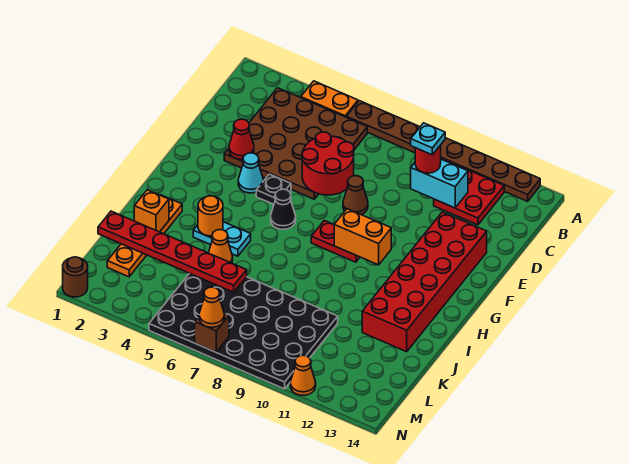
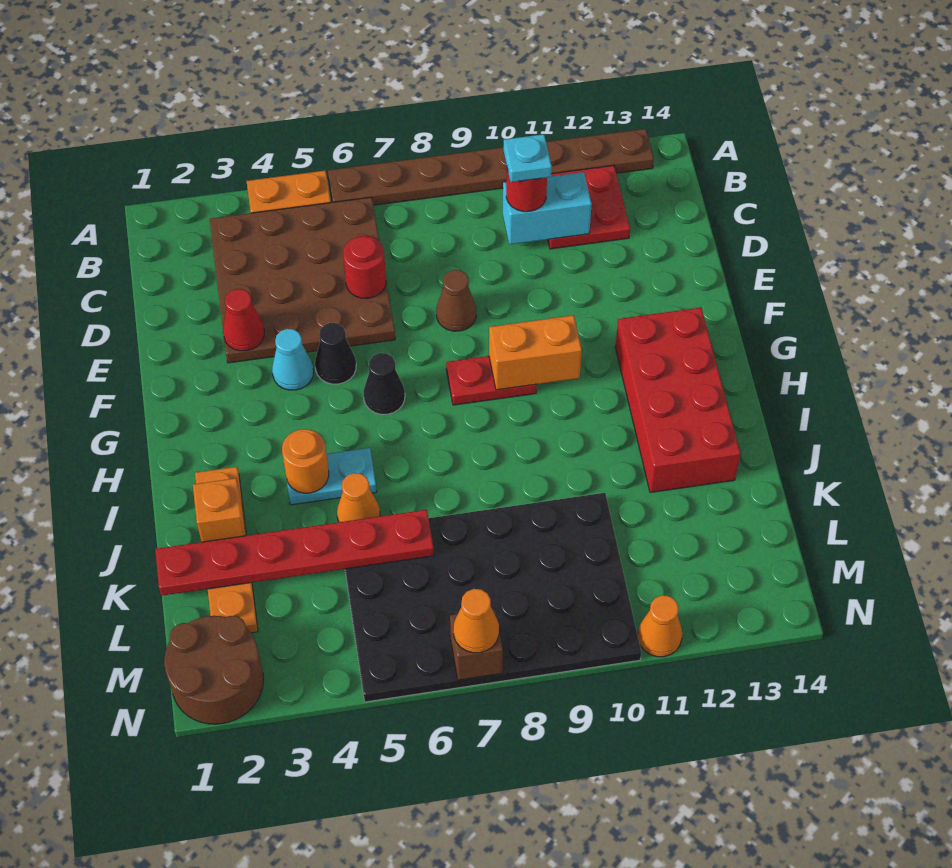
red round brick D6:E7 level 2 -> red round brick D6 level 2
red brick E12:J13 level 1 -> red brick G12:J13 level 1
black plate F5 level 1 -> black cone F5 level 1
brown round brick N1 level 1 -> brown round brick M1:N2 level 1

